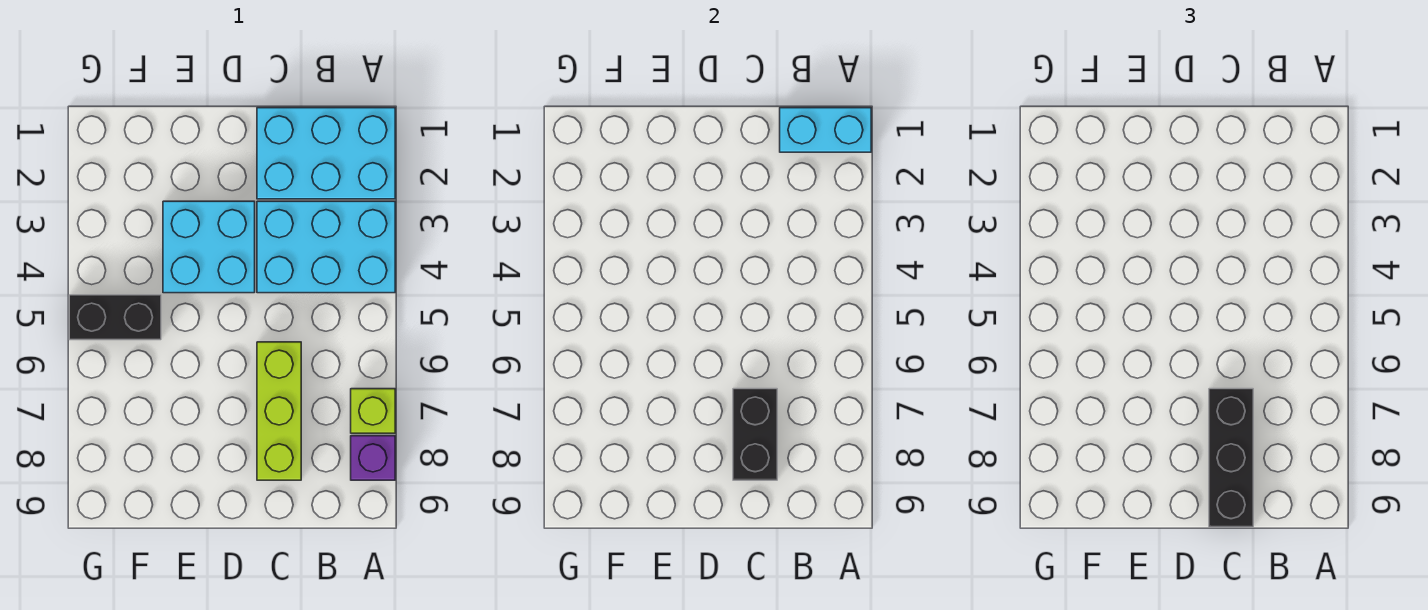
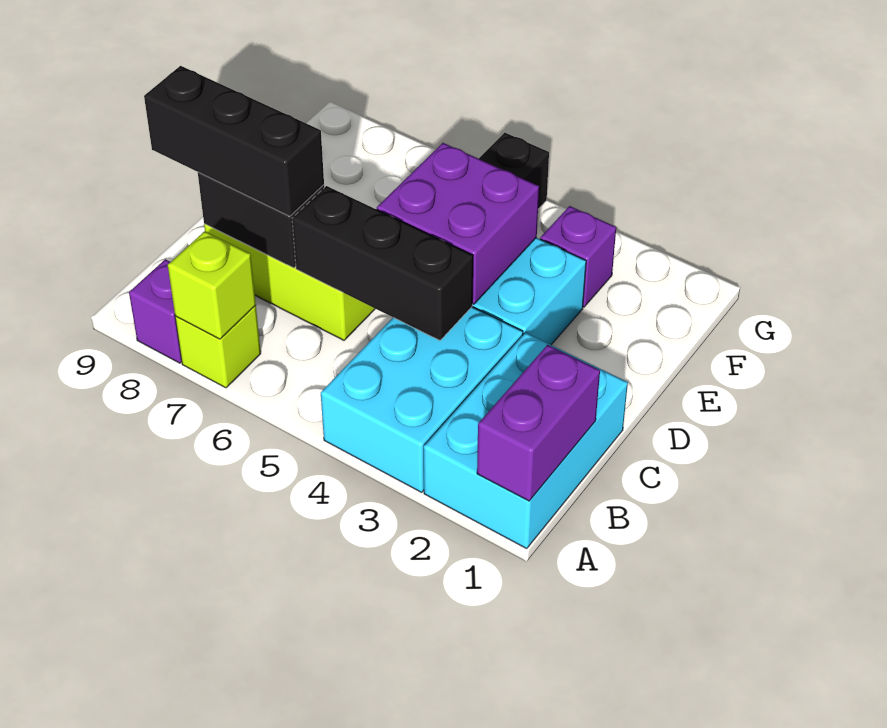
cyan brick A1:B1 level 2 -> purple brick A1:B1 level 2
none -> lime brick A7 level 2
none -> black brick C4:C6 level 2
none -> purple brick D4:E5 level 2
none -> purple brick F3 level 1

